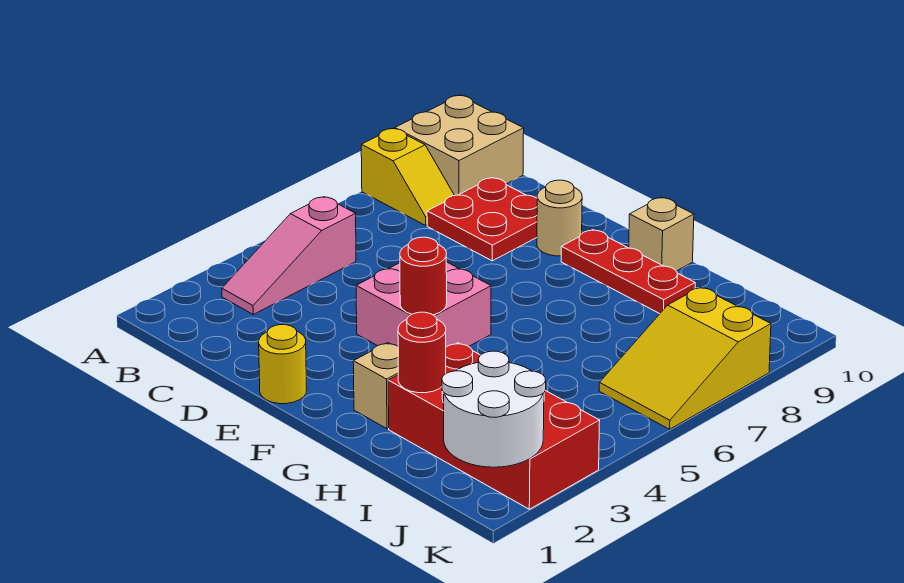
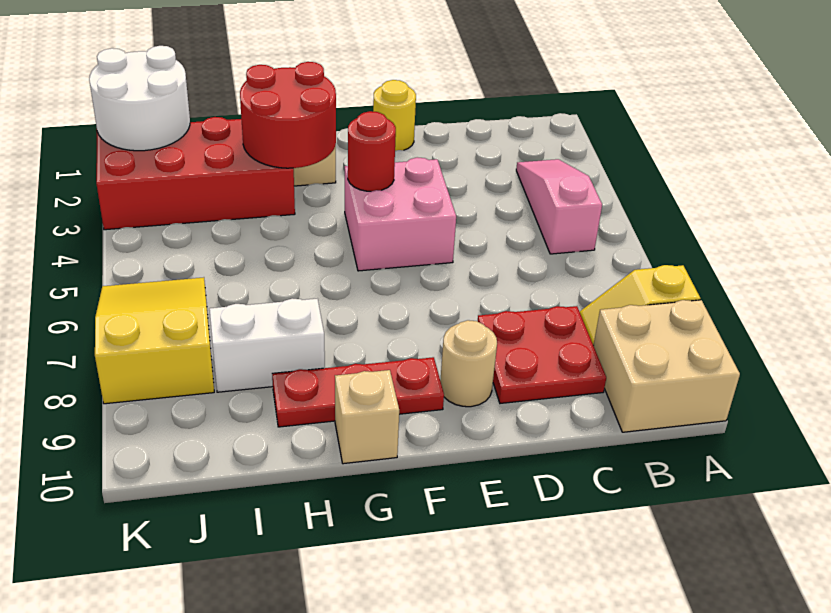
red round brick H2 level 2 -> red round brick G2:H3 level 2
none -> white brick H8:I8 level 1

